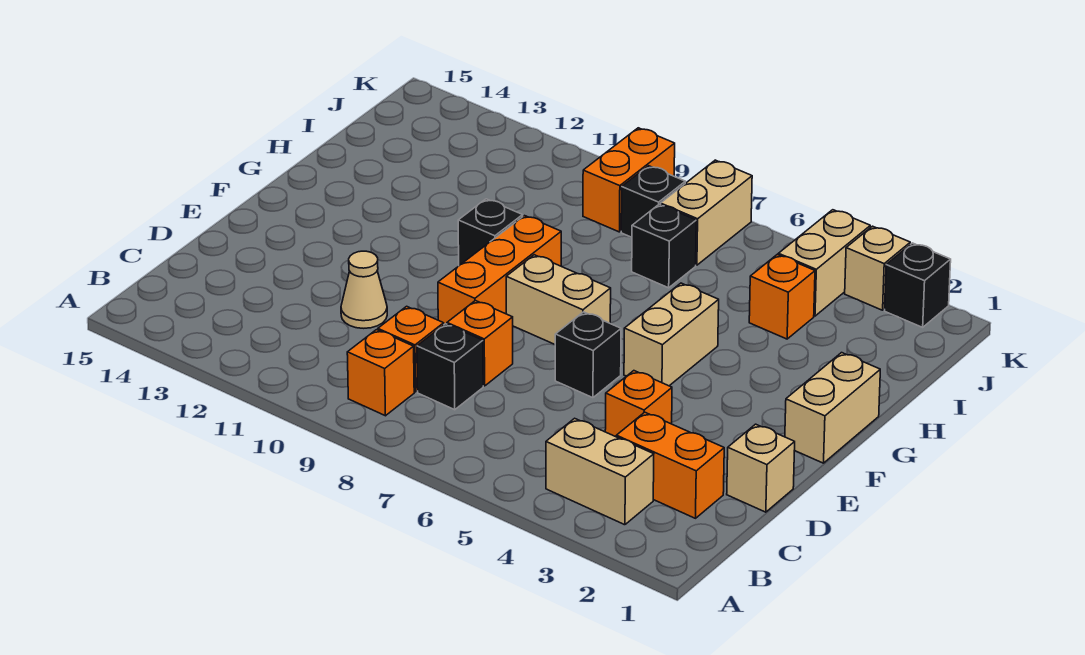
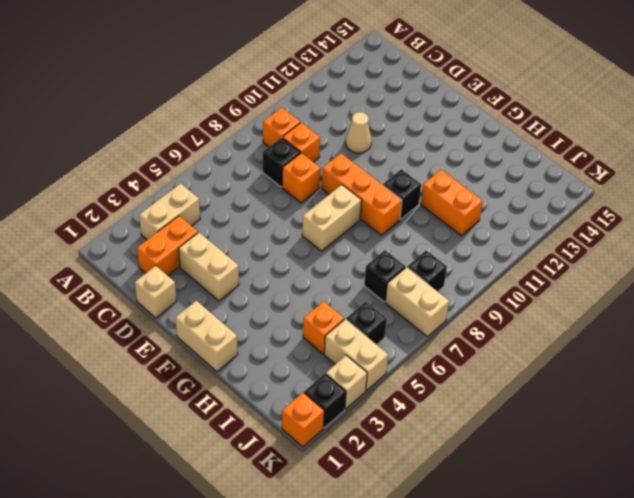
orange brick D4 level 1 -> orange brick K1 level 1
black brick E6 level 1 -> black brick J5 level 1
tan brick F5:G5 level 1 -> tan brick D3:E3 level 1
orange brick J9:K9 level 1 -> orange brick H11:I11 level 1

